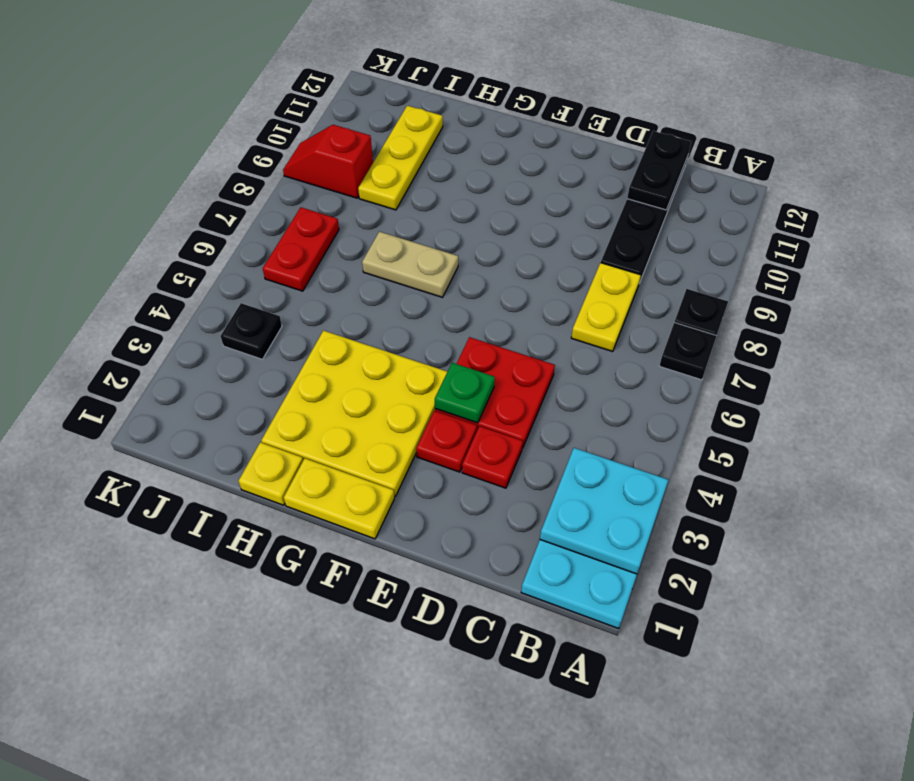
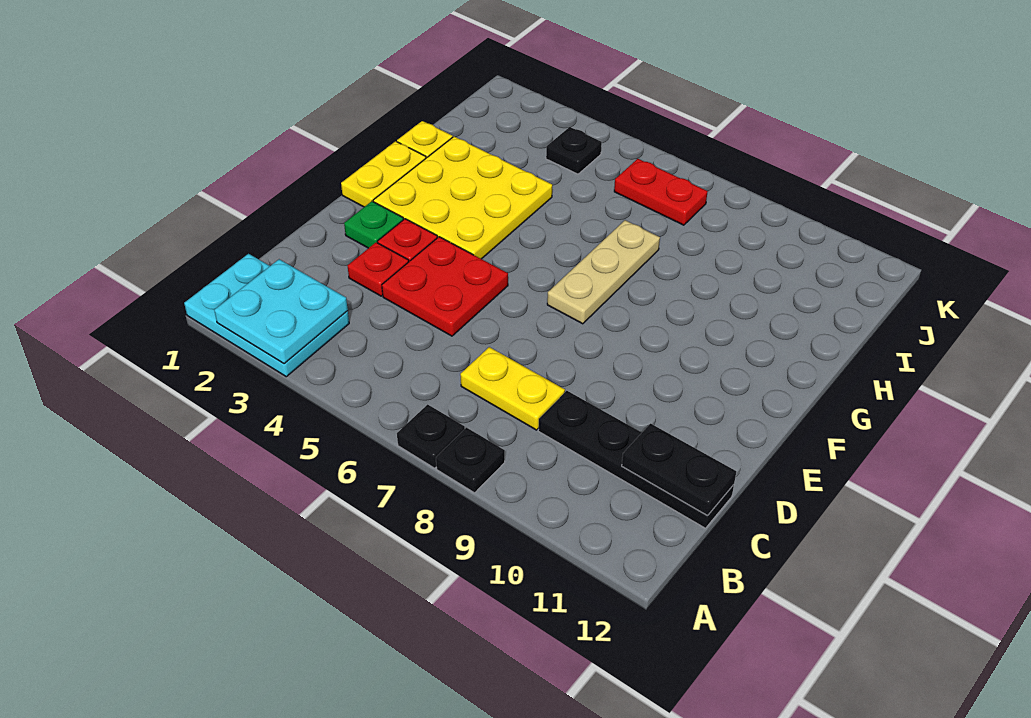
green plate E4 level 2 -> green plate E2 level 1
tan plate G7:H7 level 1 -> tan plate F7:H7 level 1
yellow plate I9:I11 level 1 -> none
red slope J9:K9 level 1 top J -> none

